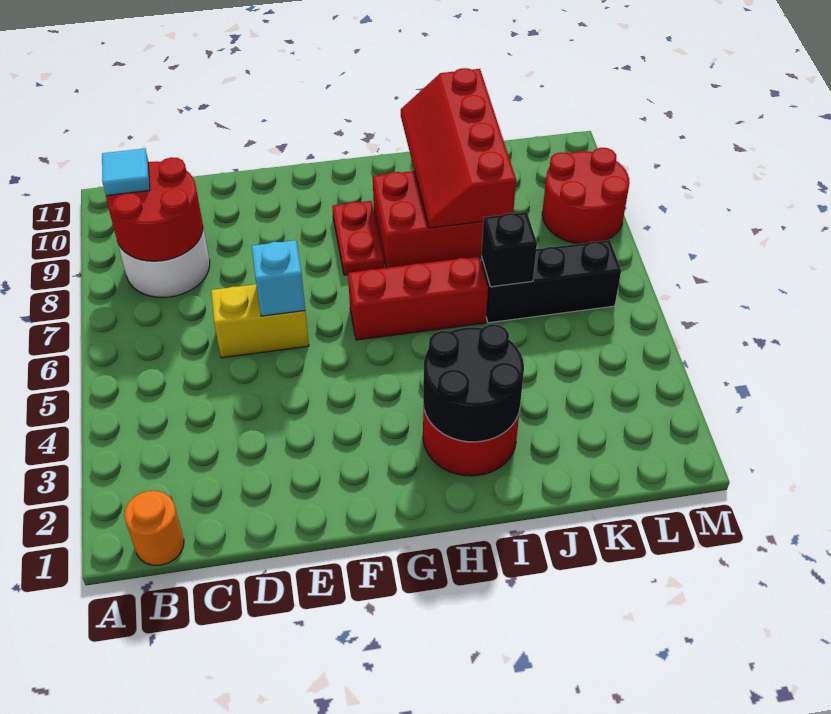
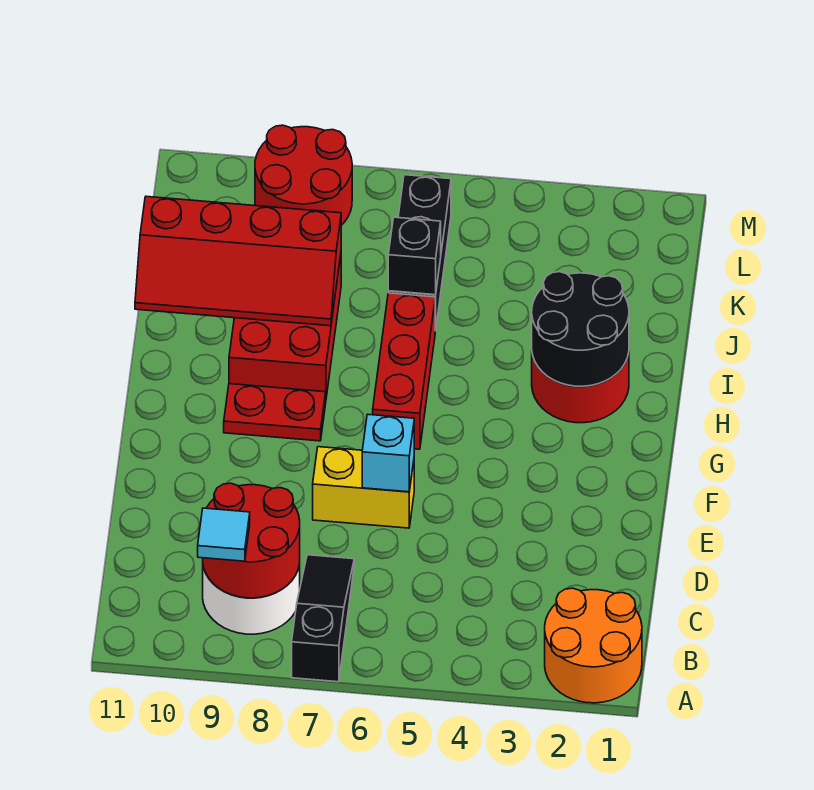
none -> black slope A7:C7 level 1 top A
orange round brick B1 level 1 -> orange round brick A1:B2 level 1
yellow brick D6:E6 level 1 -> yellow brick E6:E7 level 1

